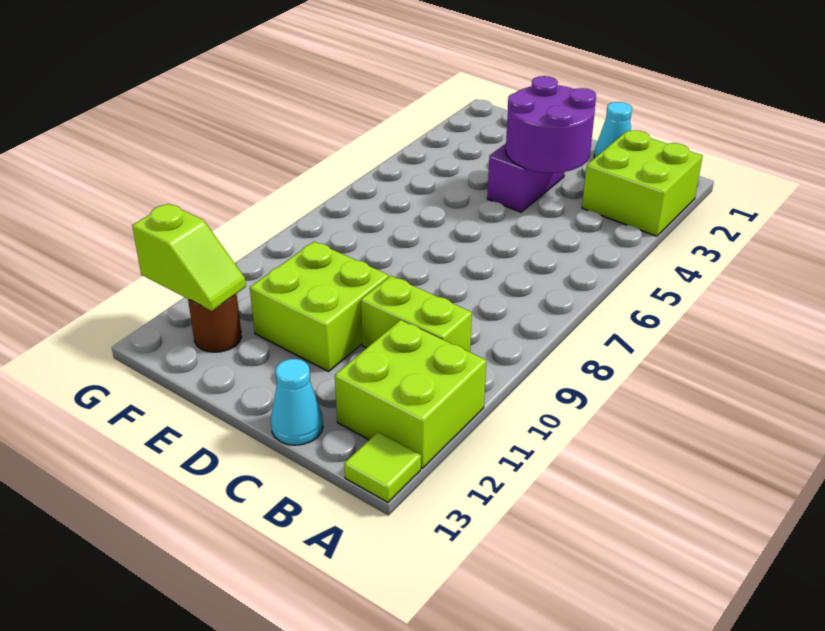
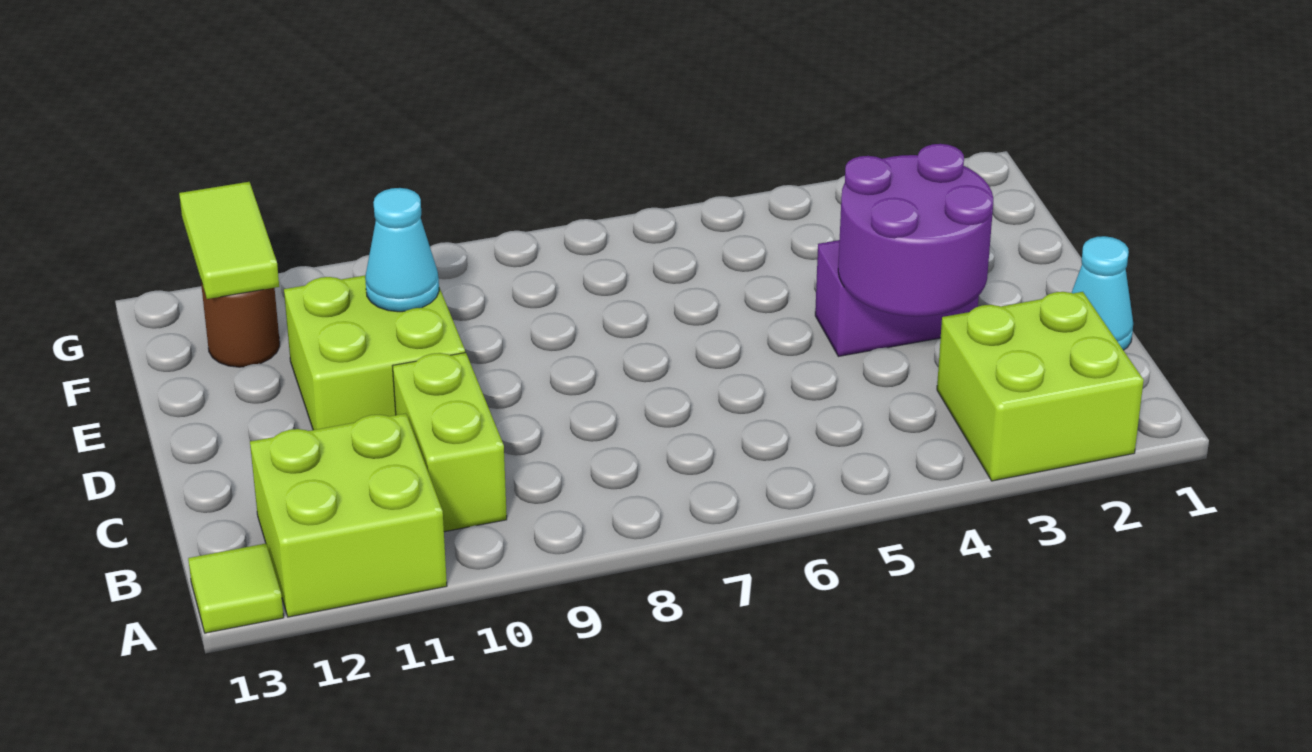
cyan cone C13 level 1 -> cyan cone E10 level 2
lime slope F12:G12 level 2 top G -> lime tile F12:G12 level 2

